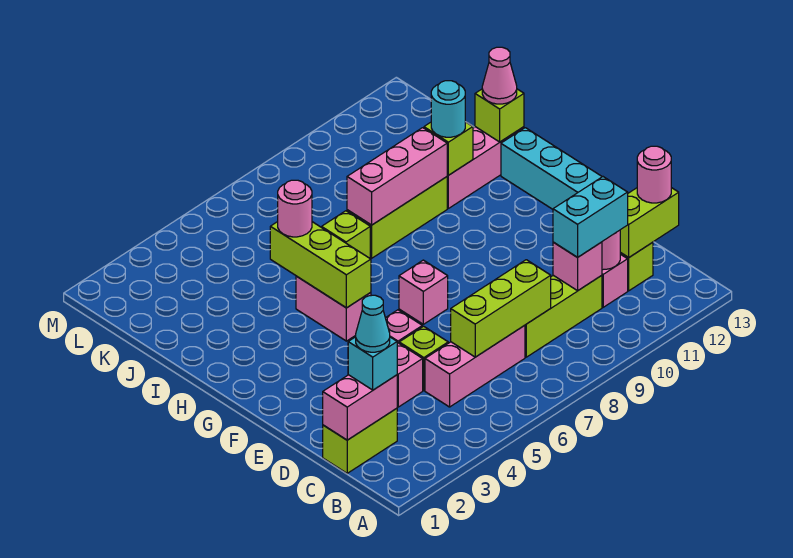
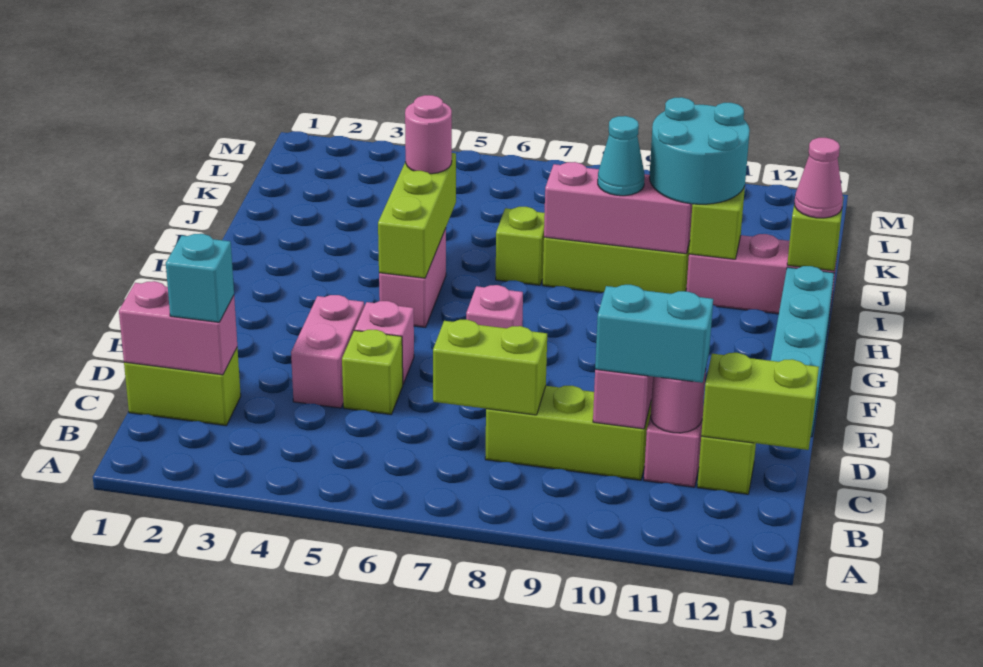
cyan cone C2 level 4 -> cyan cone I9 level 3
pink brick C5:C7 level 1 -> none
lime brick C6:C8 level 2 -> lime brick C7:C8 level 2
pink round brick C13 level 3 -> none
cyan round brick I11 level 3 -> cyan round brick I10:J11 level 3

